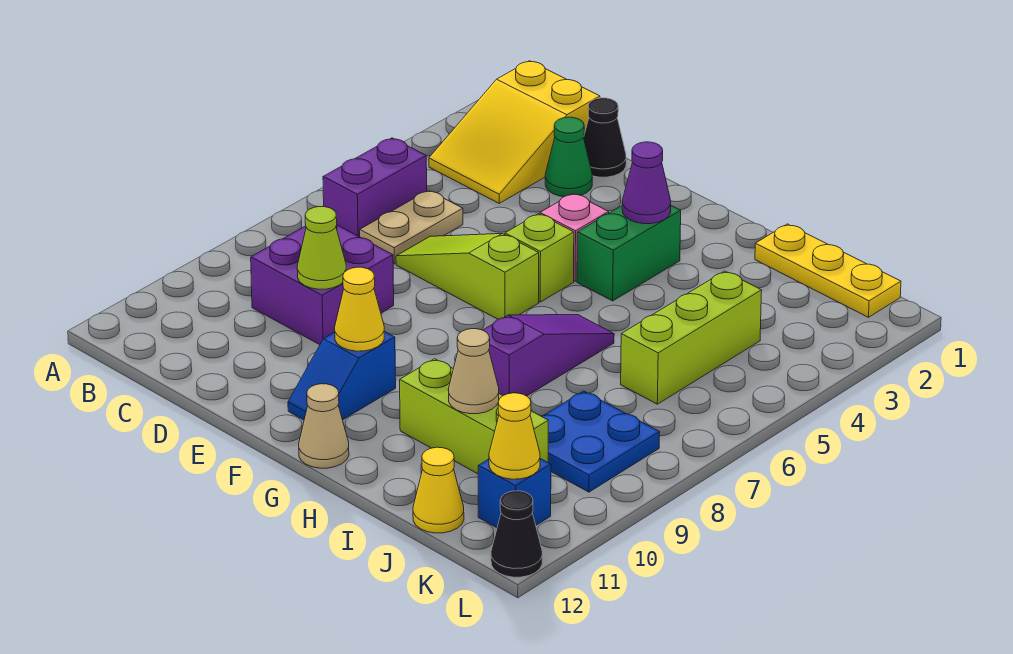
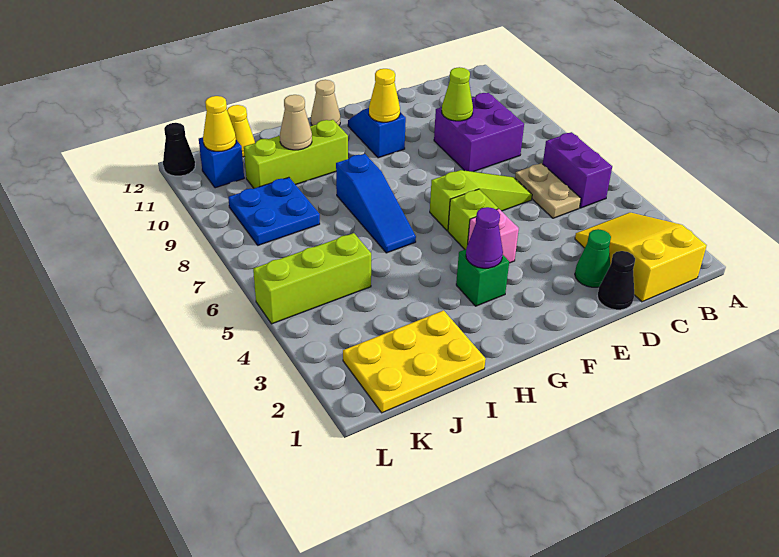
green brick G3:G4 level 1 -> green brick G3 level 1
purple slope H6:H8 level 1 top 8 -> blue slope H6:H8 level 1 top 8
yellow plate I1:K1 level 1 -> yellow plate I1:K2 level 1
lime brick J4:J6 level 1 -> lime brick J5:L5 level 1

